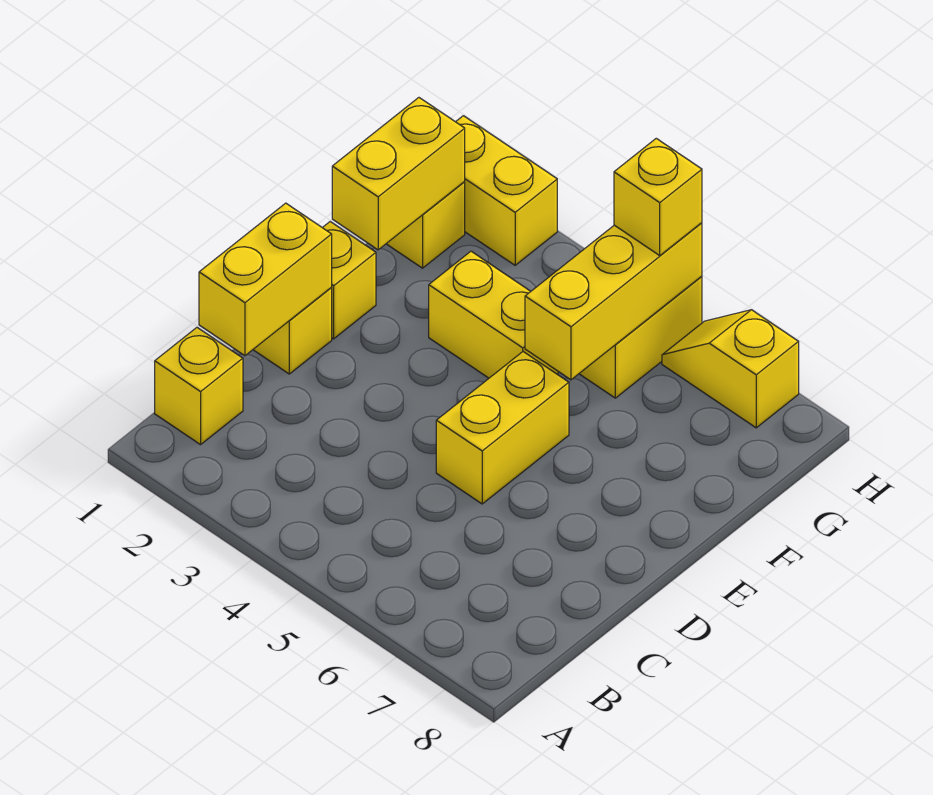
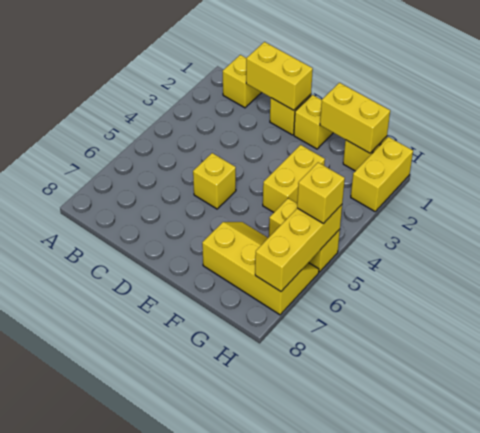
yellow brick D5:E5 level 1 -> yellow brick D5 level 1
yellow brick F5:H5 level 2 -> yellow brick H5:H7 level 2
yellow slope H6:H7 level 1 top 7 -> yellow slope F6:H7 level 1 top 7

